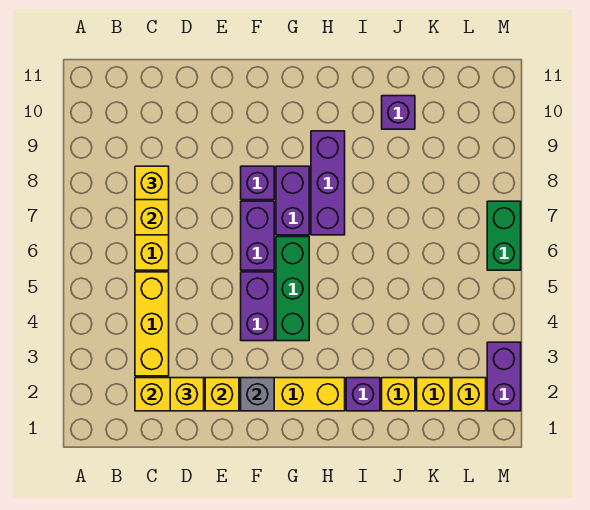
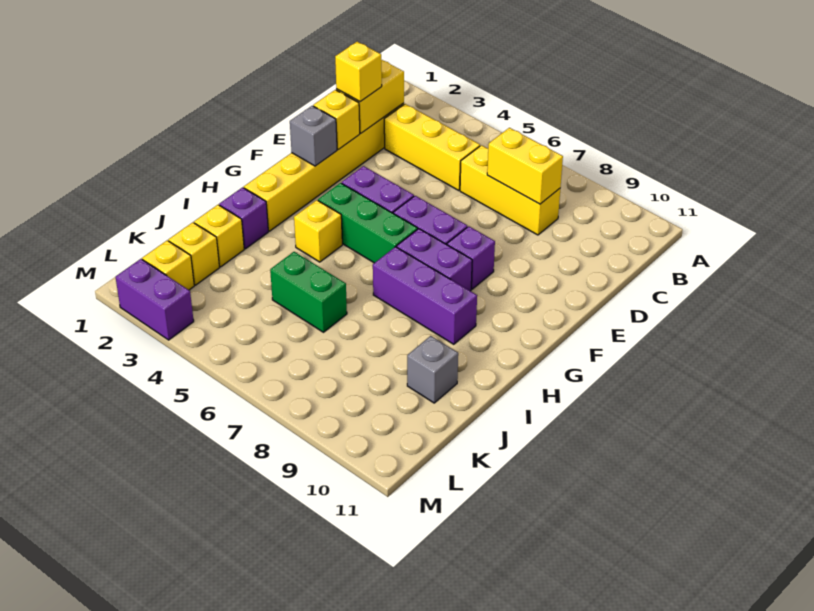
yellow brick C8 level 3 -> yellow brick H4 level 1
purple brick J10 level 1 -> grey brick J10 level 1
green brick M6:M7 level 1 -> green brick J5:J6 level 1

